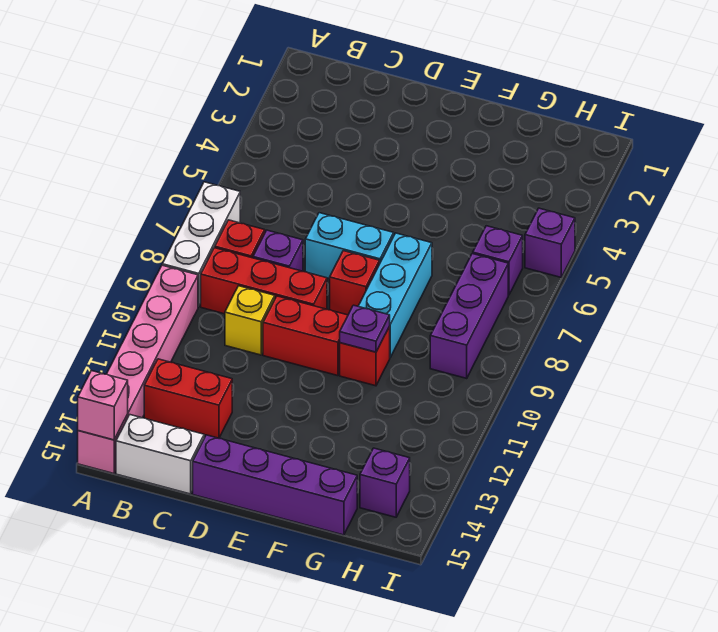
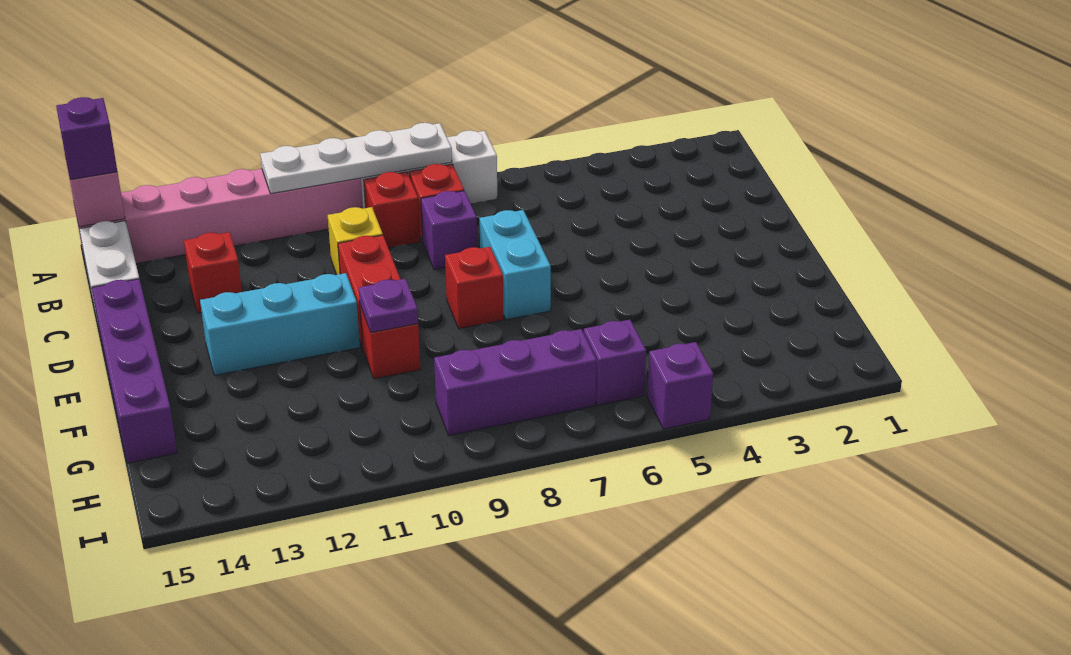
none -> white plate A8:A11 level 2
red brick B9:D9 level 1 -> red brick B9 level 1
red brick B13:C13 level 1 -> red brick C13 level 1
cyan brick F7:F9 level 1 -> cyan brick E11:E13 level 1
purple brick H14 level 1 -> purple brick A15 level 3

